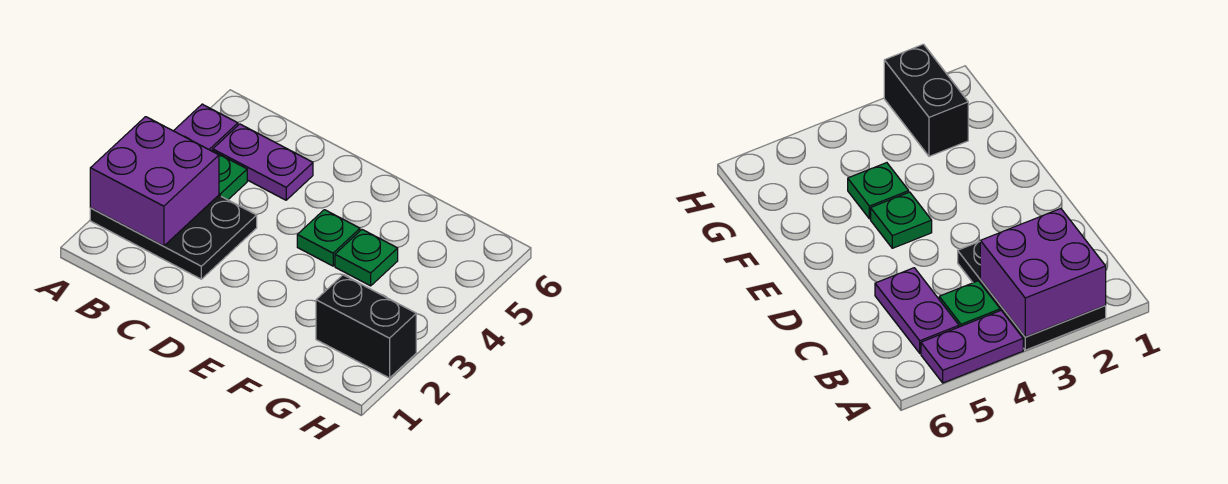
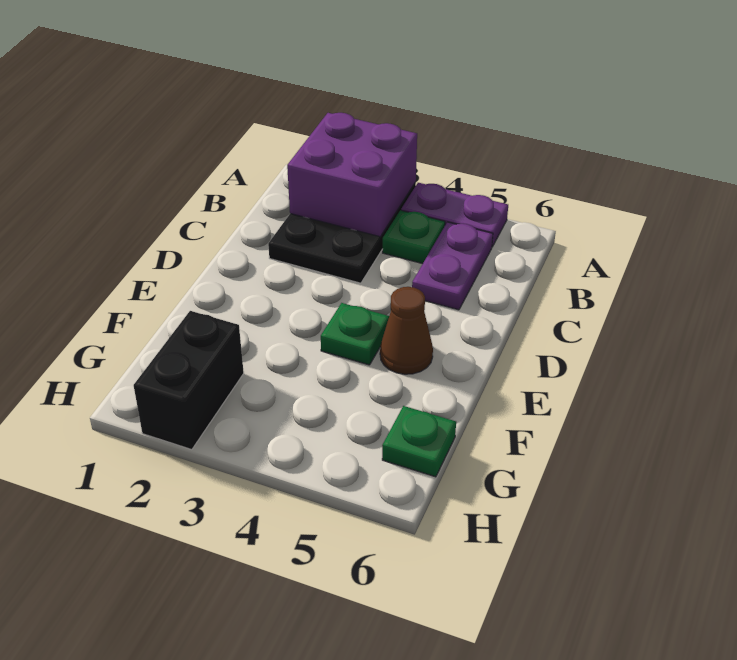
none -> brown cone E5 level 1
green plate F4 level 1 -> green plate G6 level 1

